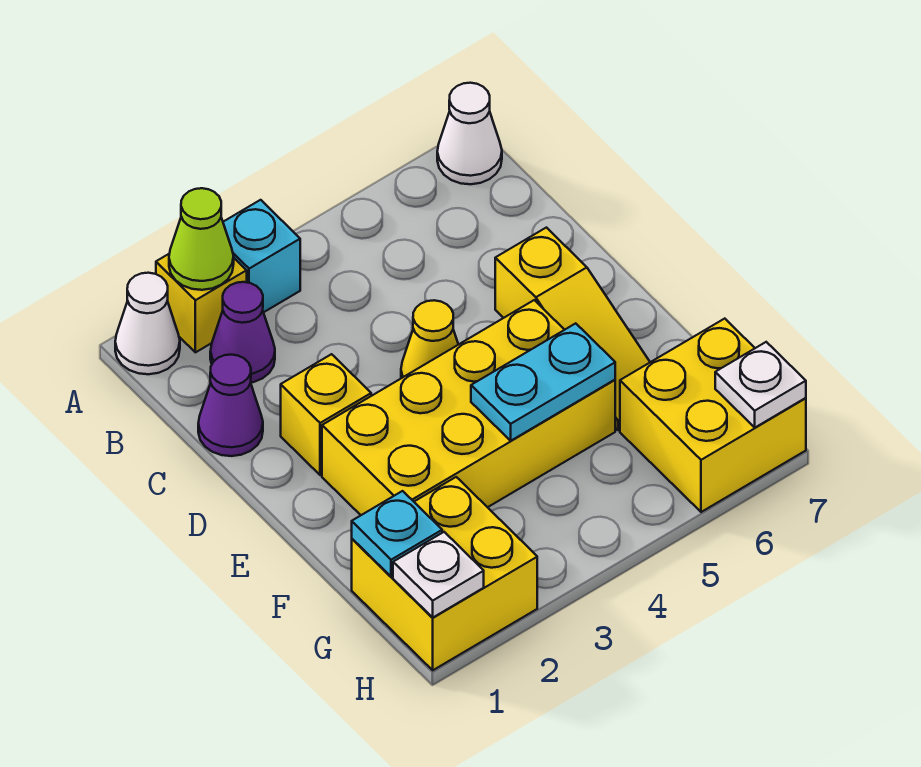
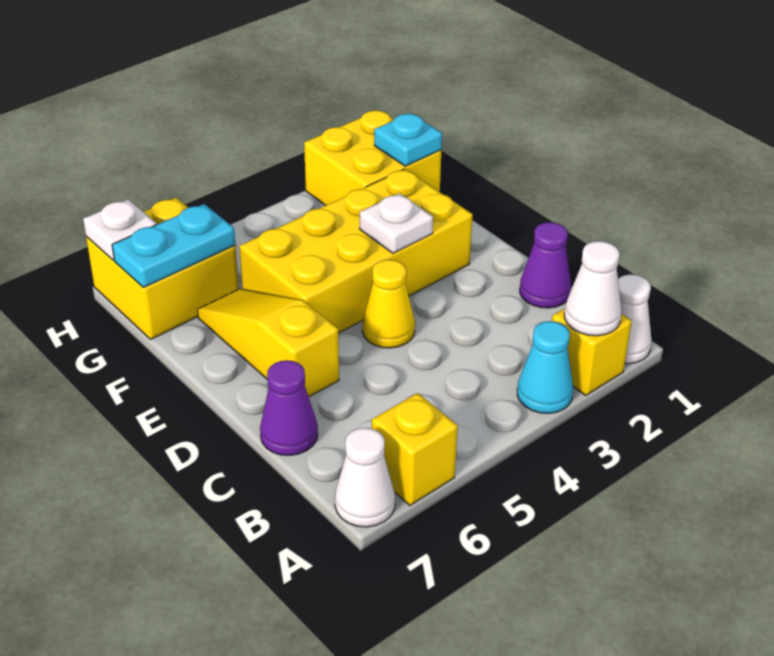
lime cone A2 level 2 -> white cone A2 level 2
cyan brick A3 level 1 -> cyan cone A3 level 1
purple cone B2 level 1 -> purple cone C7 level 1
yellow brick D2 level 1 -> yellow brick A6 level 1
cyan plate F4:F5 level 2 -> cyan plate G6:G7 level 2
white plate H1 level 2 -> white plate E3 level 2

